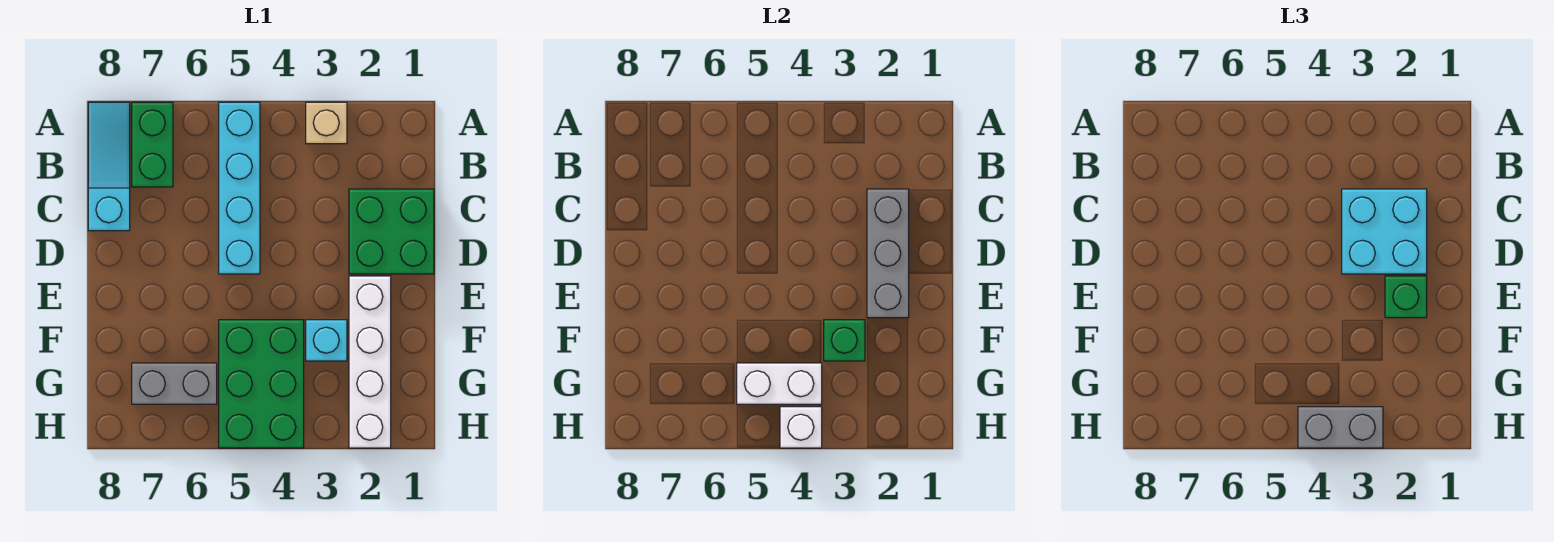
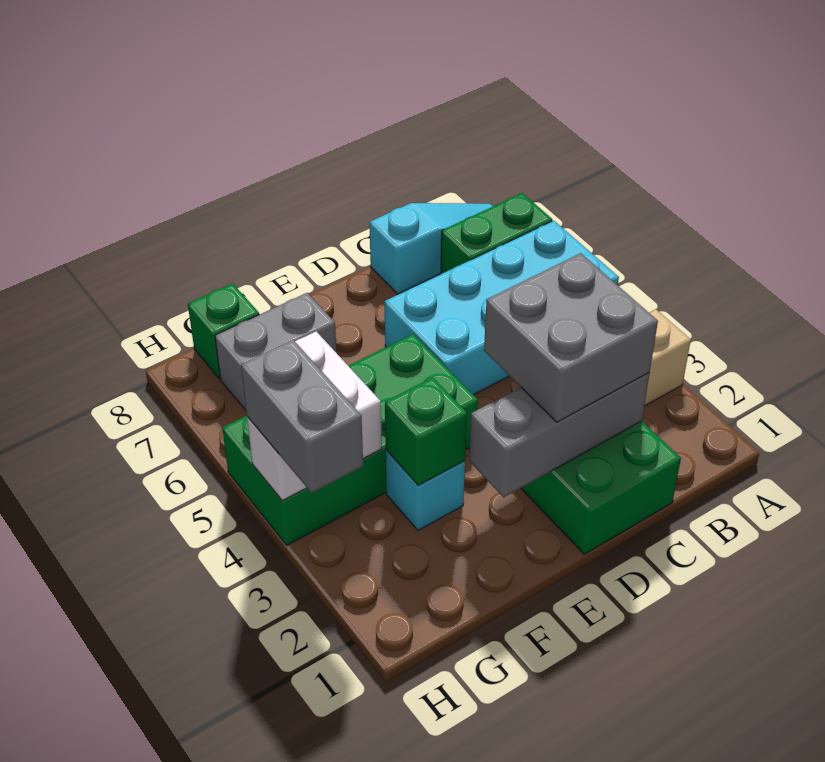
cyan brick A5:D5 level 1 -> cyan brick A5:D6 level 1
cyan brick C2:D3 level 3 -> grey brick C2:D3 level 3
white brick E2:H2 level 1 -> none
green brick E2 level 3 -> green brick G8 level 1
green brick F4:H5 level 1 -> green brick E4:H5 level 1
grey brick G6:G7 level 1 -> grey brick F7:G7 level 1

